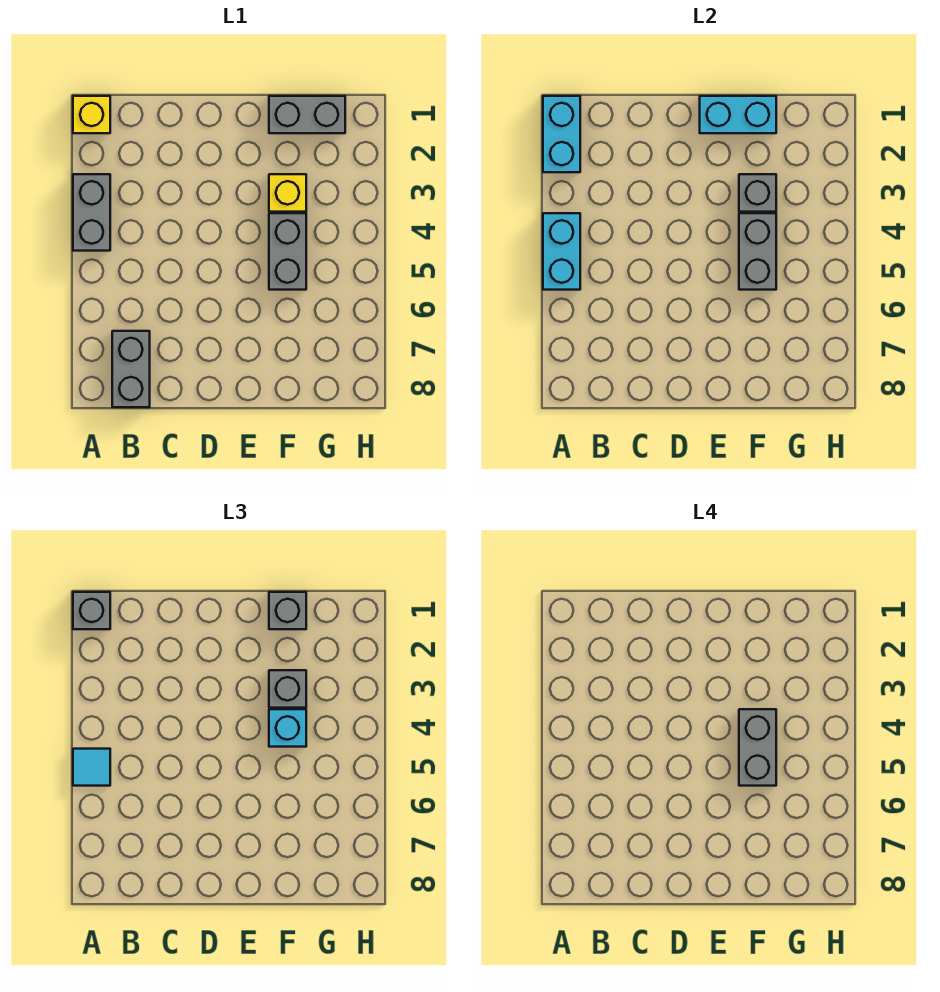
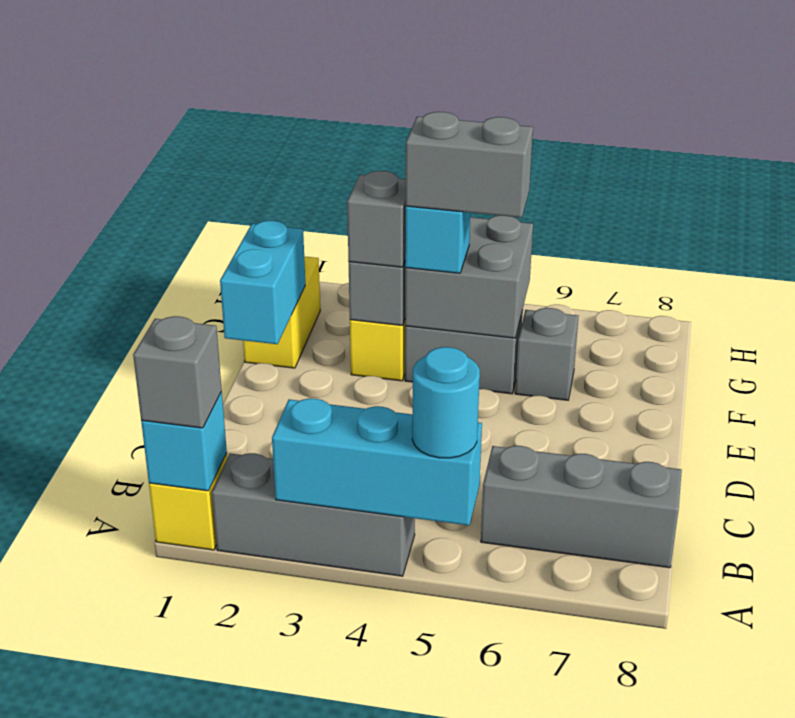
cyan brick A1:A2 level 2 -> cyan brick A1 level 2
grey brick A3:A4 level 1 -> grey brick A2:A4 level 1
cyan brick A4:A5 level 2 -> cyan brick A3:A5 level 2
cyan tile A5 level 3 -> cyan round brick A5 level 3
grey brick B7:B8 level 1 -> grey brick B6:B8 level 1
grey brick F1:G1 level 1 -> yellow brick F1:G1 level 1
grey brick F1 level 3 -> grey brick F6 level 1
grey brick F4:F5 level 2 -> grey brick F4:G5 level 2

